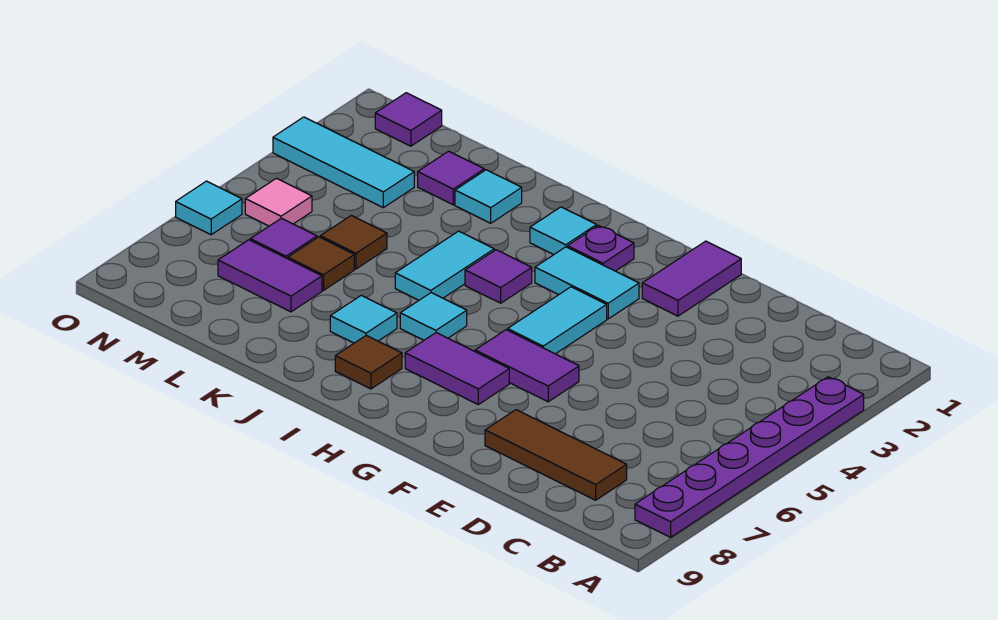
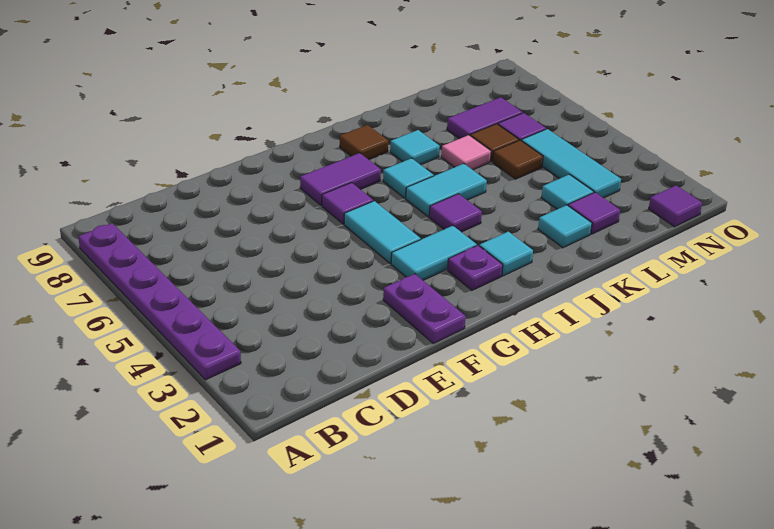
brown tile C8:E8 level 1 -> none
purple tile F1:F2 level 1 -> purple plate F1:F2 level 1
purple tile F6:G6 level 1 -> purple tile G6 level 1
cyan tile J4:J5 level 1 -> cyan tile I5:J5 level 1
cyan tile M3:O3 level 1 -> cyan tile M3:M5 level 1
pink tile N5 level 1 -> pink tile K6 level 1
cyan tile O6 level 1 -> cyan tile L3 level 1

